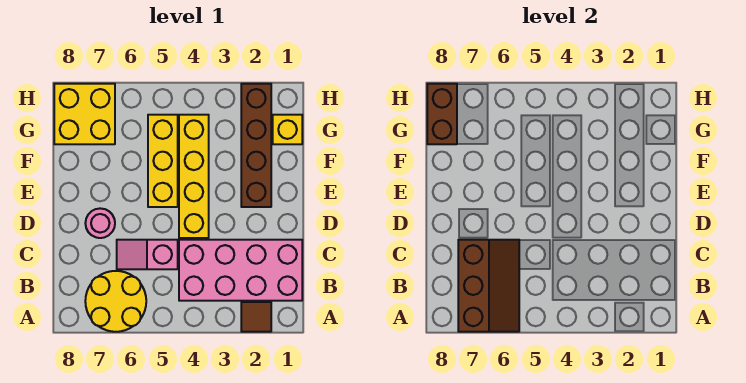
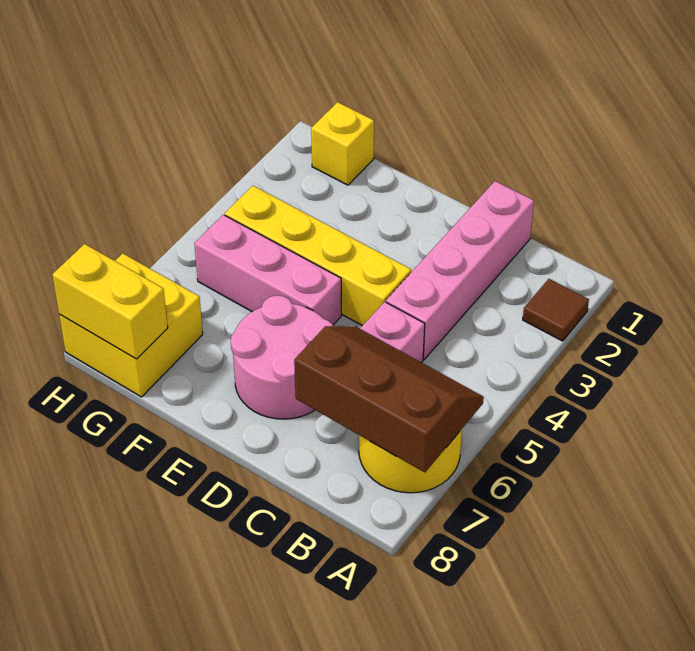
pink brick B1:C4 level 1 -> pink brick C1:C4 level 1
pink round brick D7 level 1 -> pink round brick D6:E7 level 1
brown brick E2:H2 level 1 -> none
yellow brick E5:G5 level 1 -> pink brick E5:G5 level 1
brown brick G8:H8 level 2 -> yellow brick G8:H8 level 2

